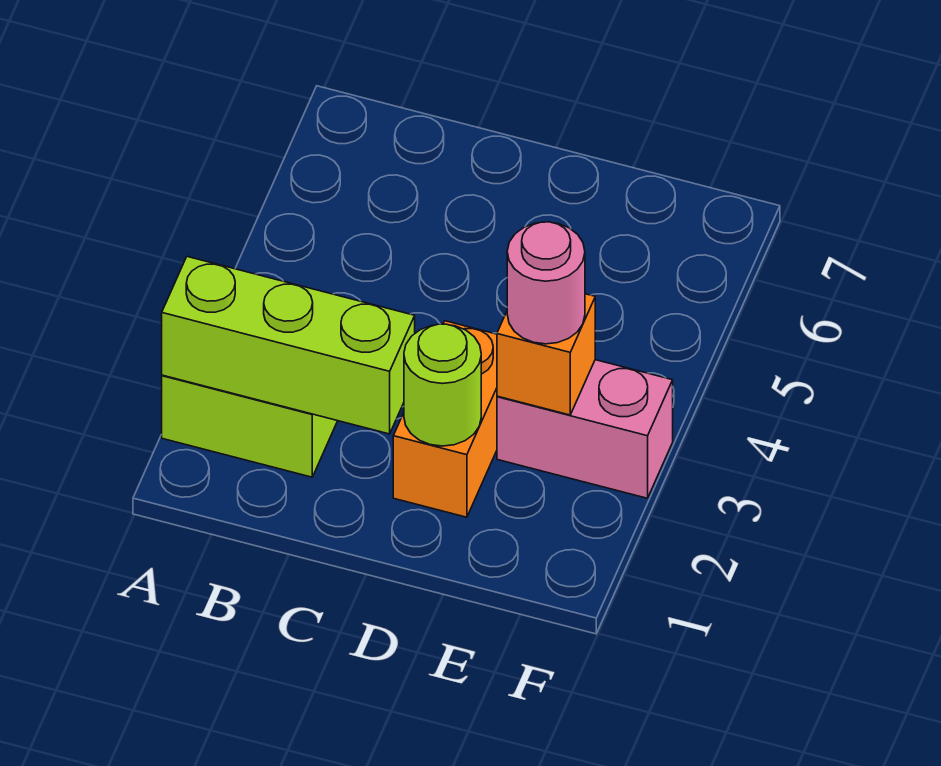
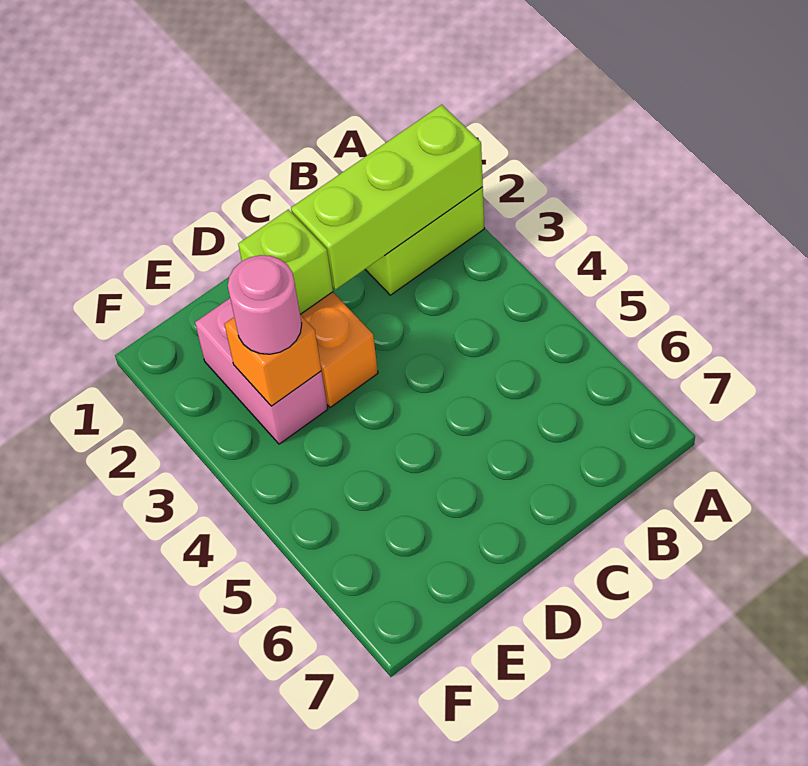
lime round brick D2 level 2 -> lime brick D2 level 2
pink brick E3:F3 level 1 -> pink brick E2:E3 level 1

